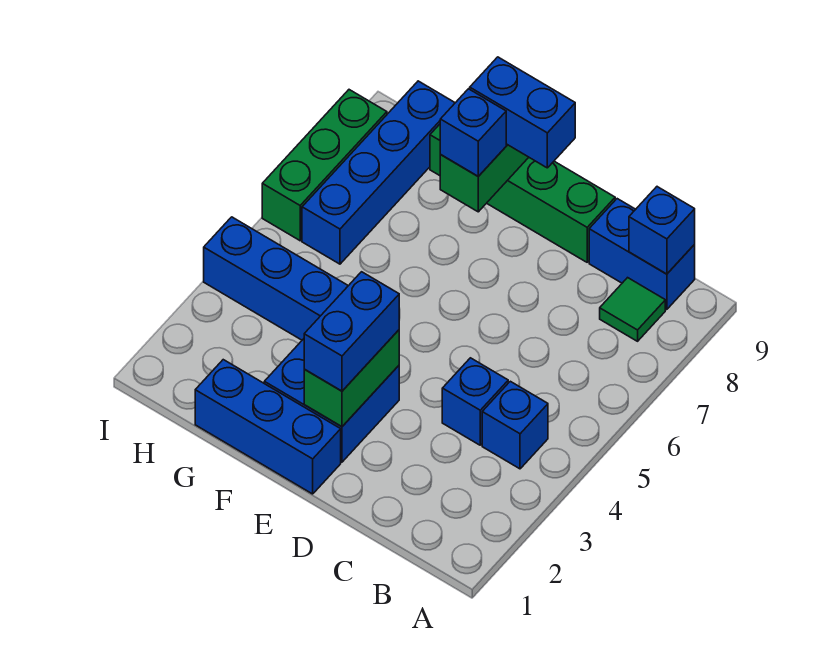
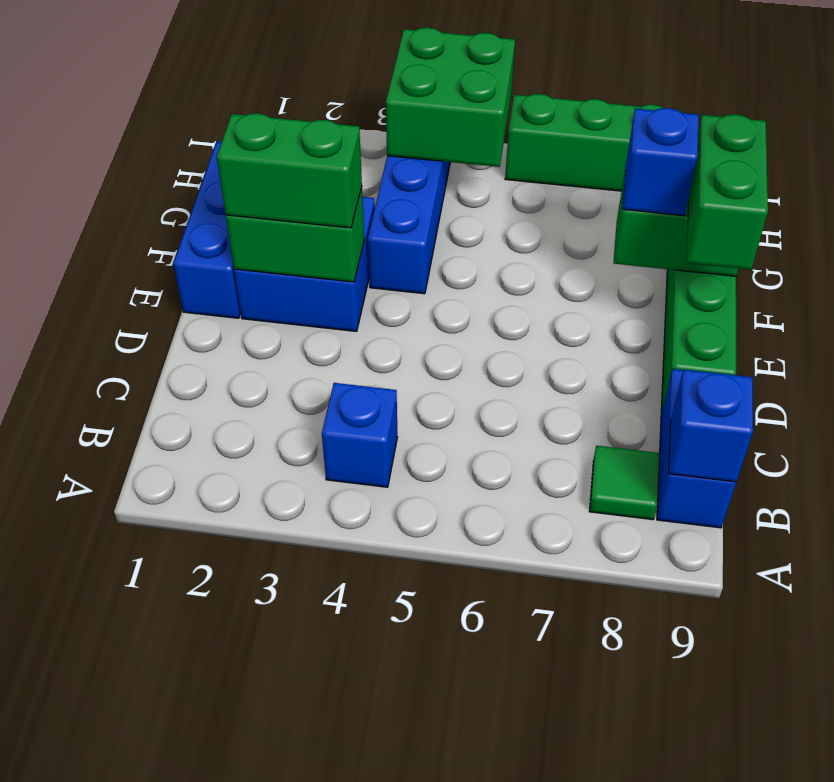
blue brick C4 level 1 -> none
blue brick E2:E3 level 3 -> green brick E2:E3 level 3
blue brick E9:F9 level 3 -> green brick E9:F9 level 3
none -> green brick H4:I5 level 2
blue brick H6:H9 level 1 -> none

